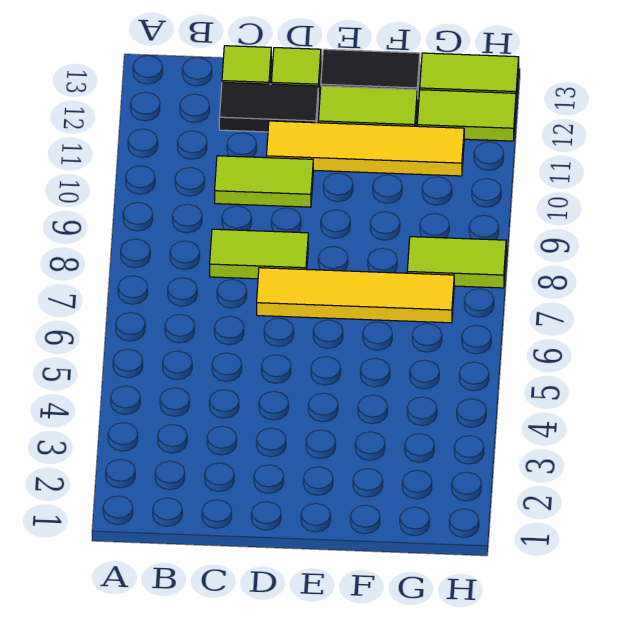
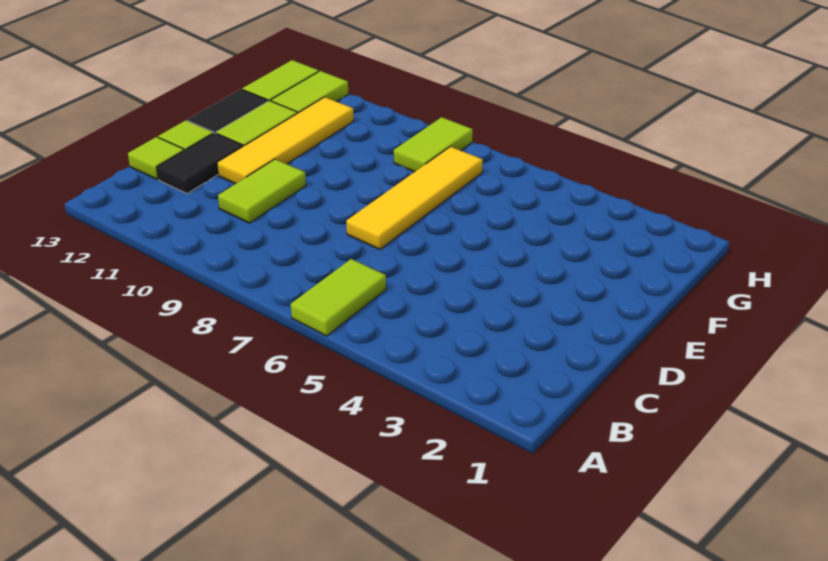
lime tile C8:D8 level 1 -> lime tile A6:B6 level 1

